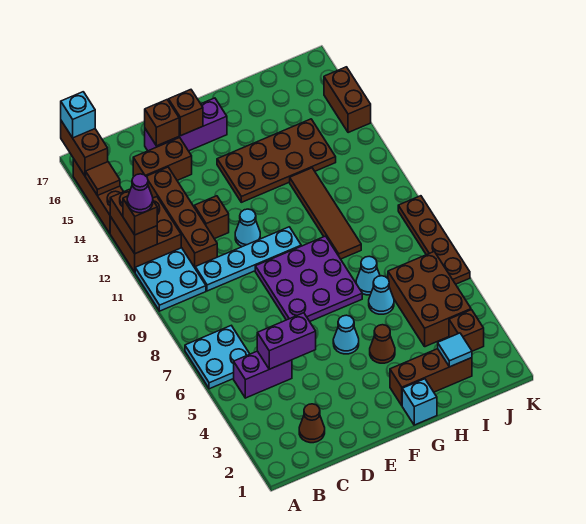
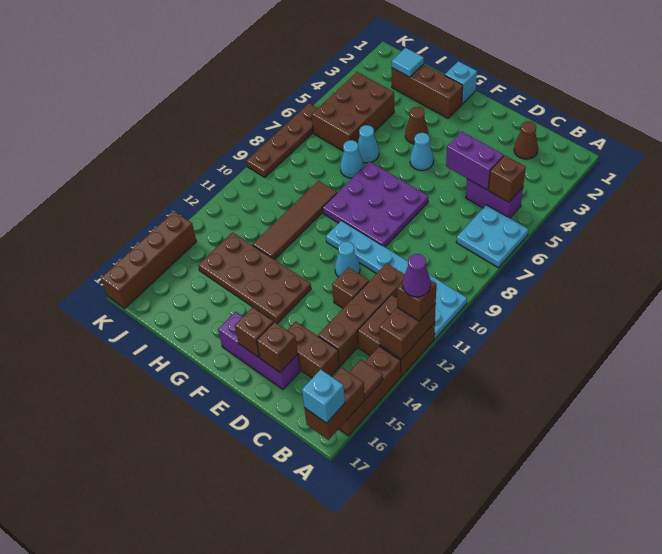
brown brick J3 level 1 -> brown brick B5 level 2
brown brick K14:K15 level 1 -> brown brick K14:K17 level 1

